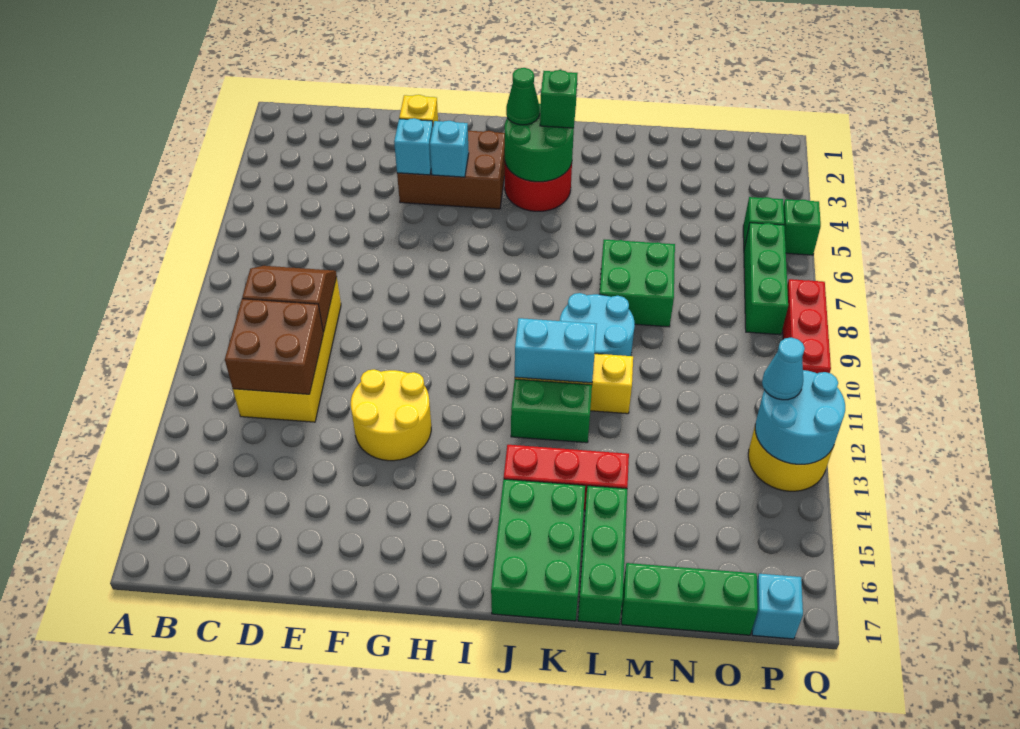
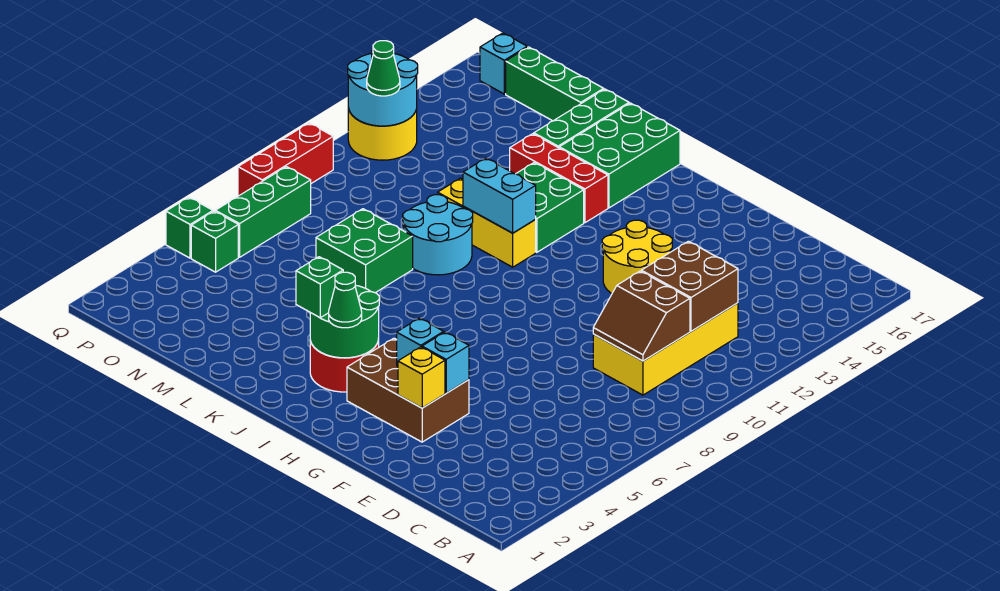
green brick J12:K12 level 1 -> green brick J12:K13 level 1
cyan cone P12 level 3 -> green cone P12 level 3

